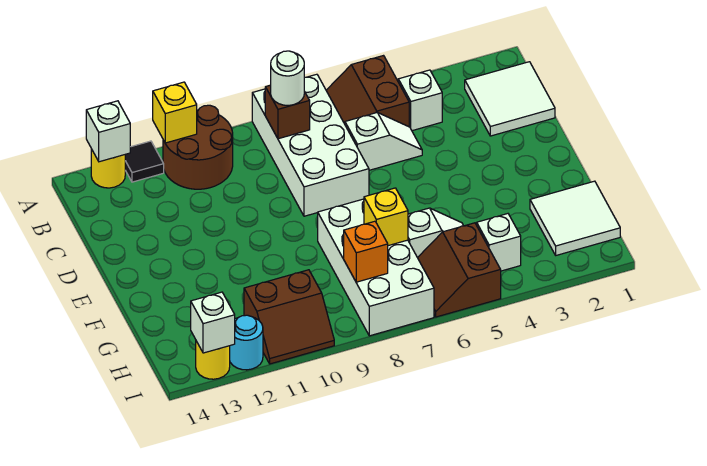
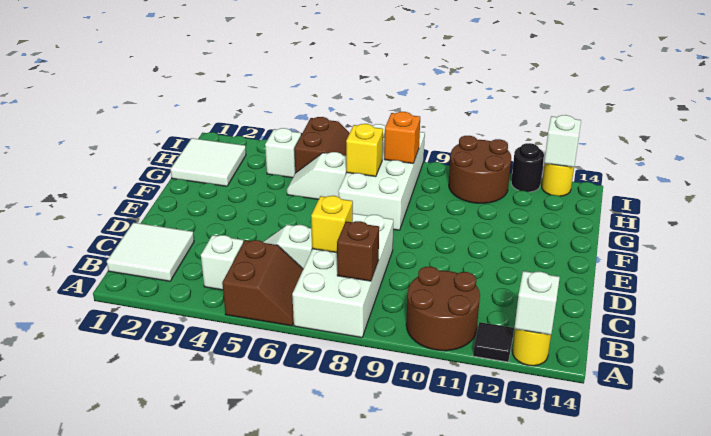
yellow brick A11 level 2 -> yellow brick C7 level 2
white round brick B8 level 3 -> none
brown slope H10:I11 level 1 top H -> brown round brick H10:I11 level 1
cyan round brick I12 level 1 -> black round brick I12 level 1

